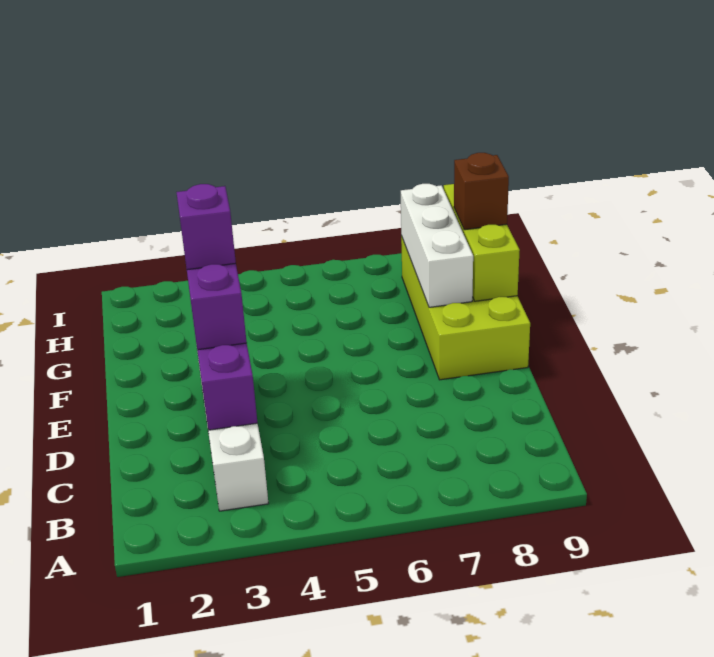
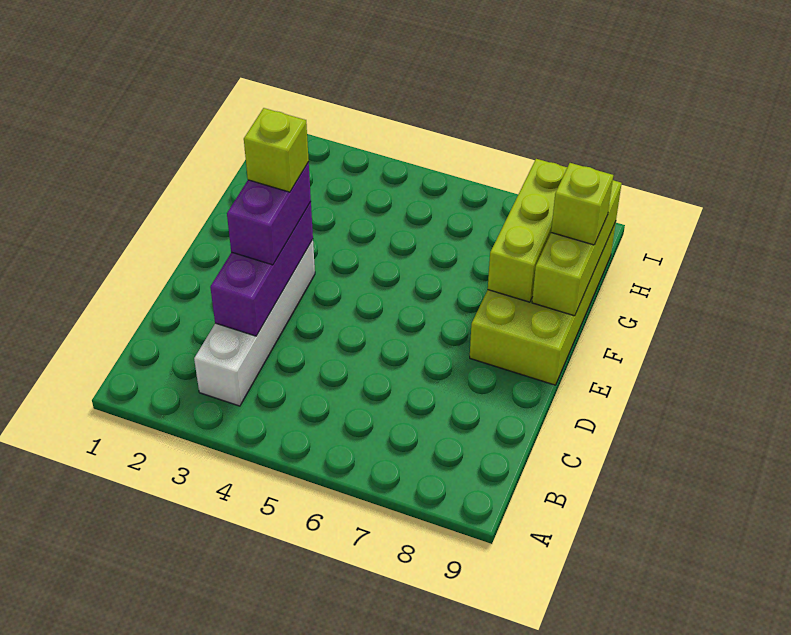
purple brick E3 level 4 -> lime brick E3 level 4
white brick F8:H8 level 2 -> lime brick F8:H8 level 2
brown brick G9 level 3 -> lime brick G9 level 3

